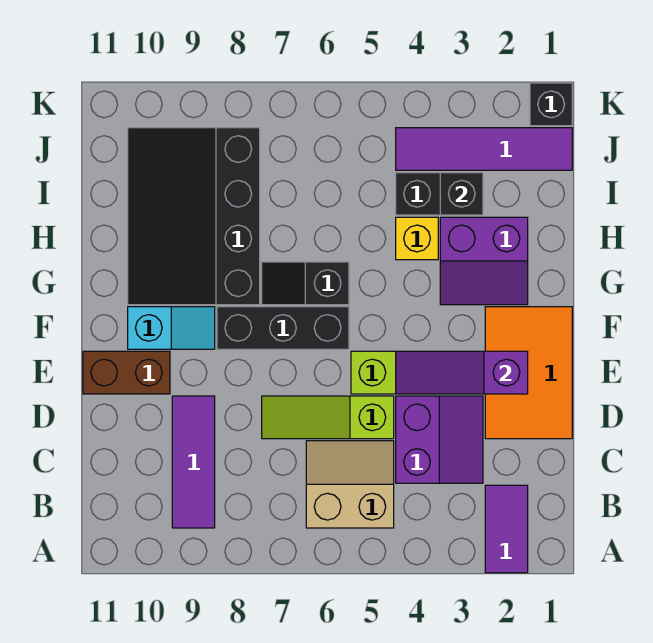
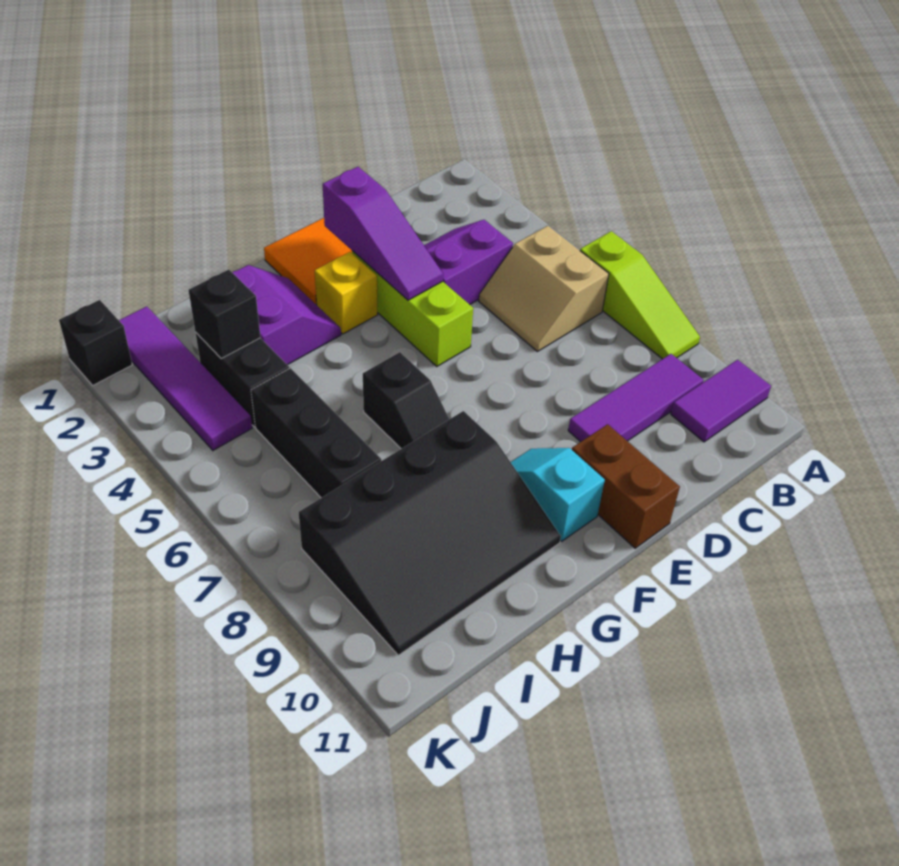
purple tile A2:B2 level 1 -> purple tile A10:B10 level 1
lime slope D5:D7 level 1 top 5 -> lime slope A6:A8 level 1 top 6
black brick F6:F8 level 1 -> black brick I5:I7 level 1
yellow brick H4 level 1 -> yellow brick F3 level 1

